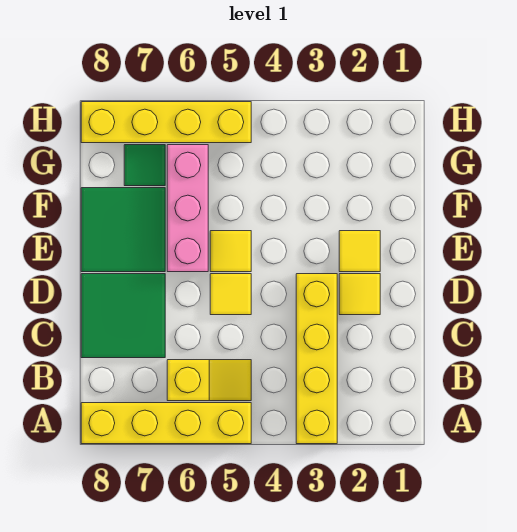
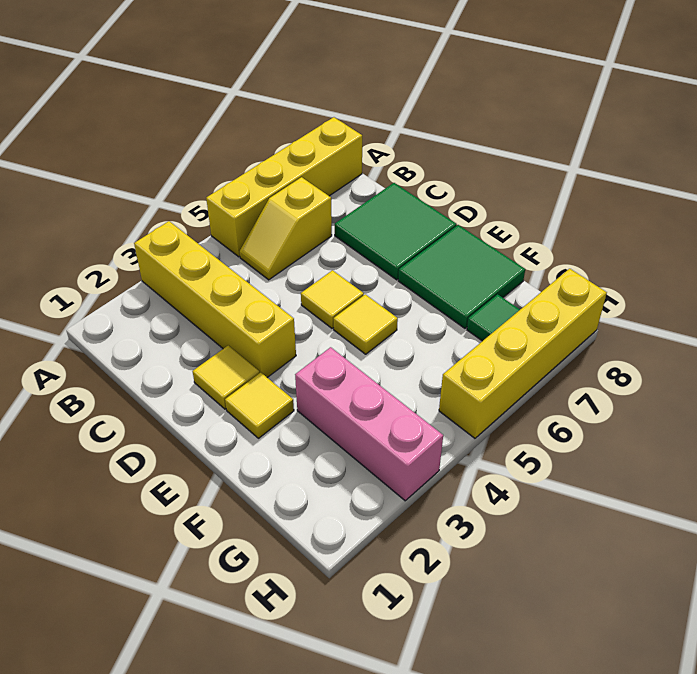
pink brick E6:G6 level 1 -> pink brick F3:H3 level 1

